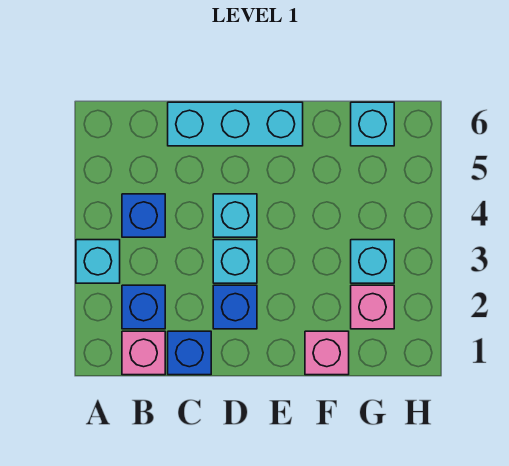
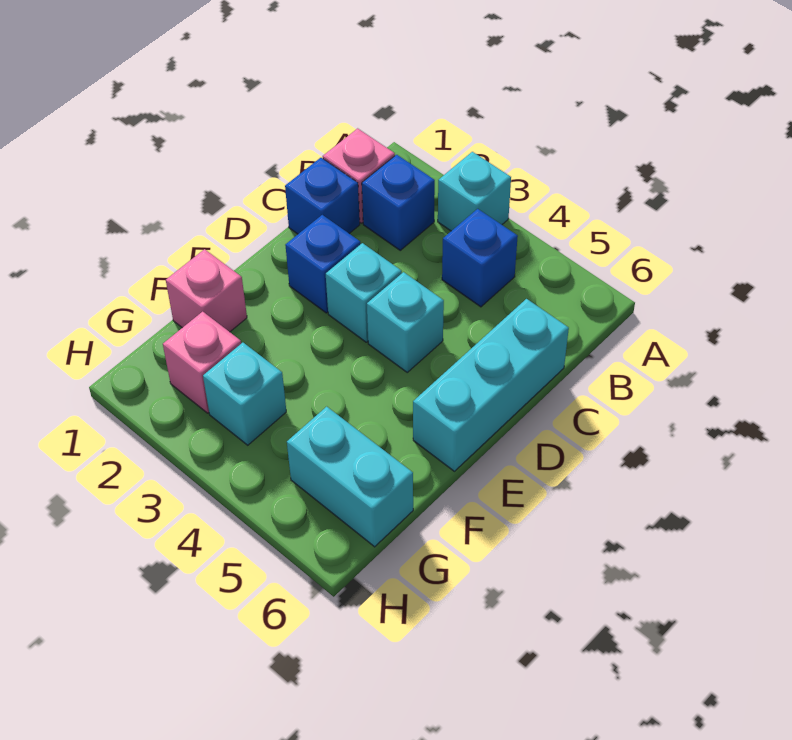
cyan brick G6 level 1 -> cyan brick G5:G6 level 1

